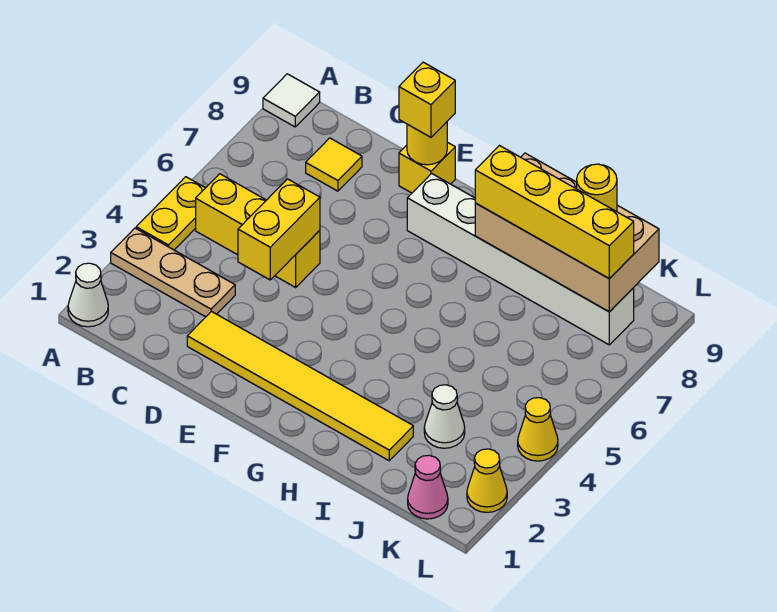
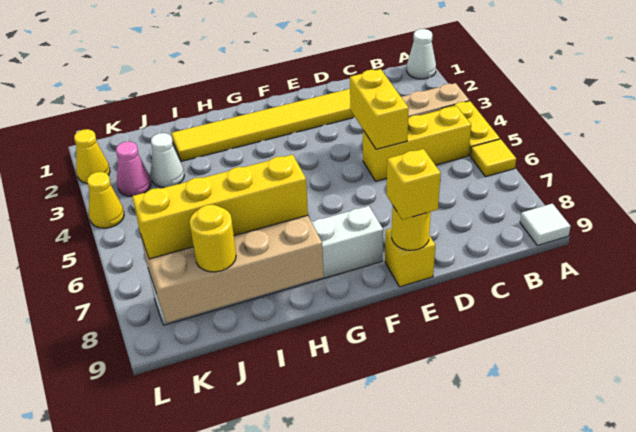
yellow tile C8 level 1 -> yellow tile A6 level 1
pink cone K1 level 1 -> pink cone K3 level 1

